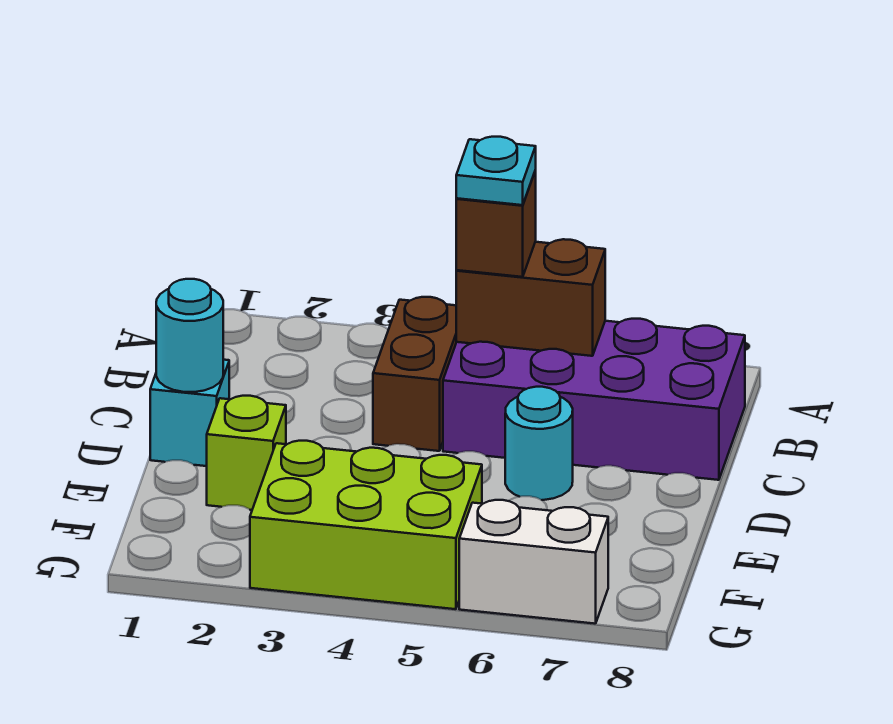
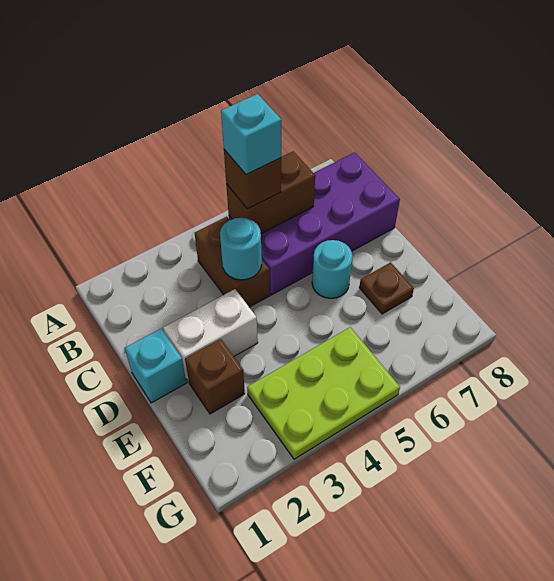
cyan plate B5 level 4 -> cyan brick B5 level 4
cyan round brick D1 level 2 -> cyan round brick C4 level 2
lime brick E2 level 1 -> brown brick E2 level 1
none -> brown plate E7 level 1
lime brick F3:G5 level 1 -> lime plate F3:G5 level 1
white brick G6:G7 level 1 -> white brick D2:D3 level 1

